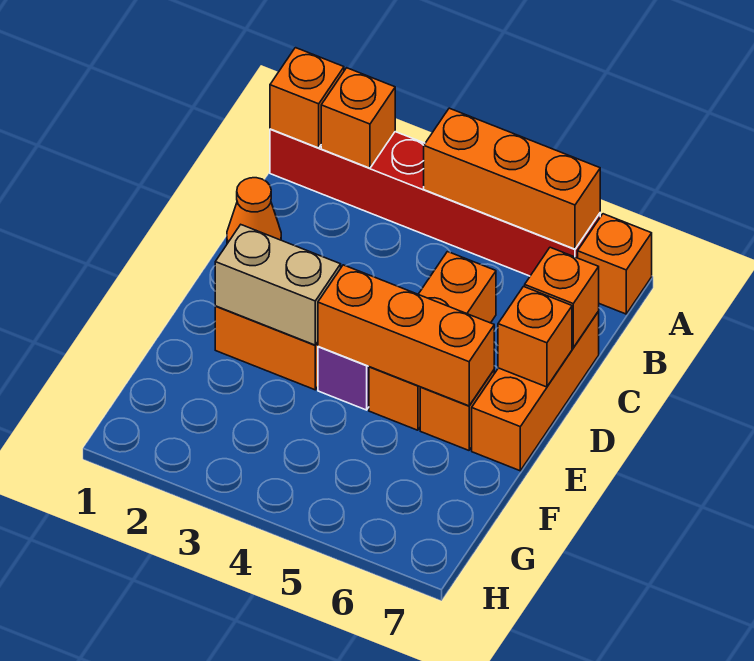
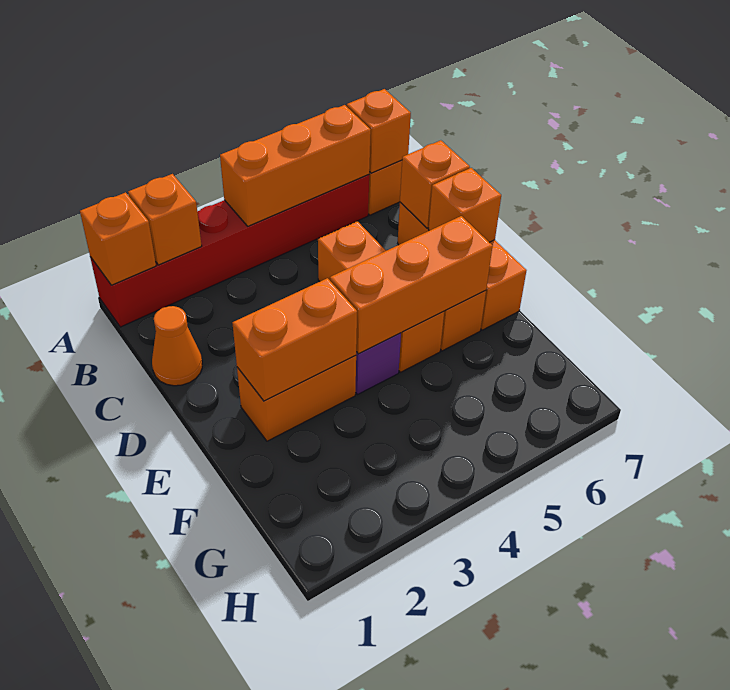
none -> orange brick A7 level 2
tan brick E2:E3 level 2 -> orange brick E2:E3 level 2

